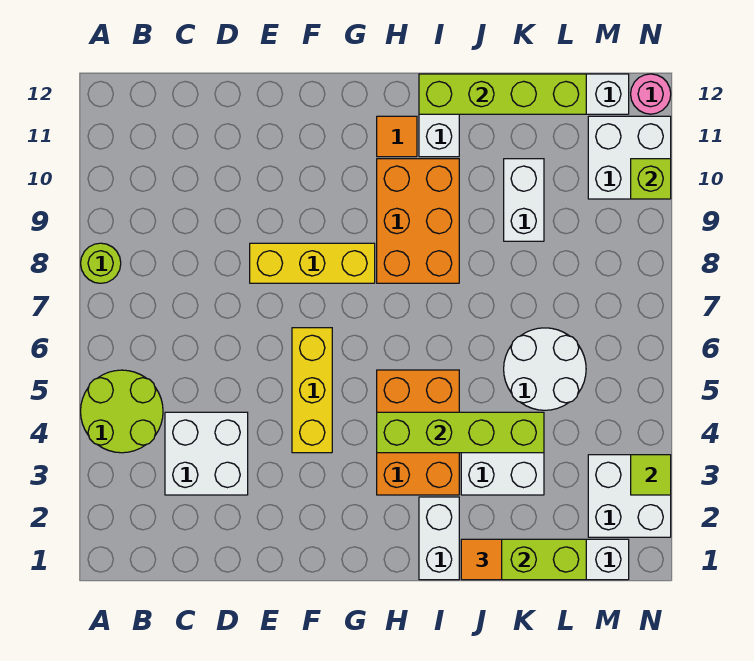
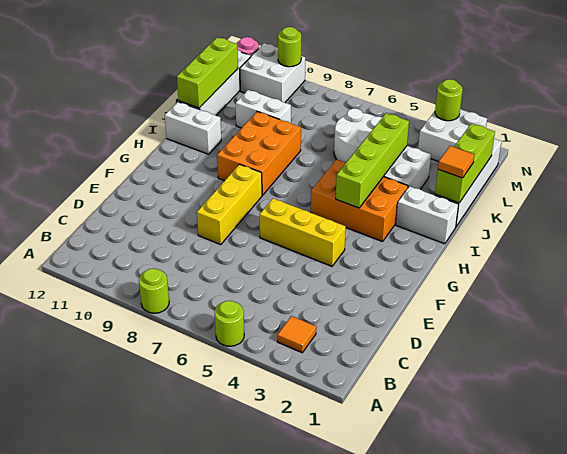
lime round brick A4:B5 level 1 -> lime round brick A5 level 1
white brick C3:D4 level 1 -> none
orange brick H8:I10 level 1 -> orange brick H8:J9 level 1
orange tile H11 level 1 -> orange tile B3 level 1
lime brick I12:L12 level 2 -> lime brick J12:L12 level 2
lime tile N3 level 2 -> lime round brick N3 level 2
lime brick N10 level 2 -> lime round brick N10 level 2

